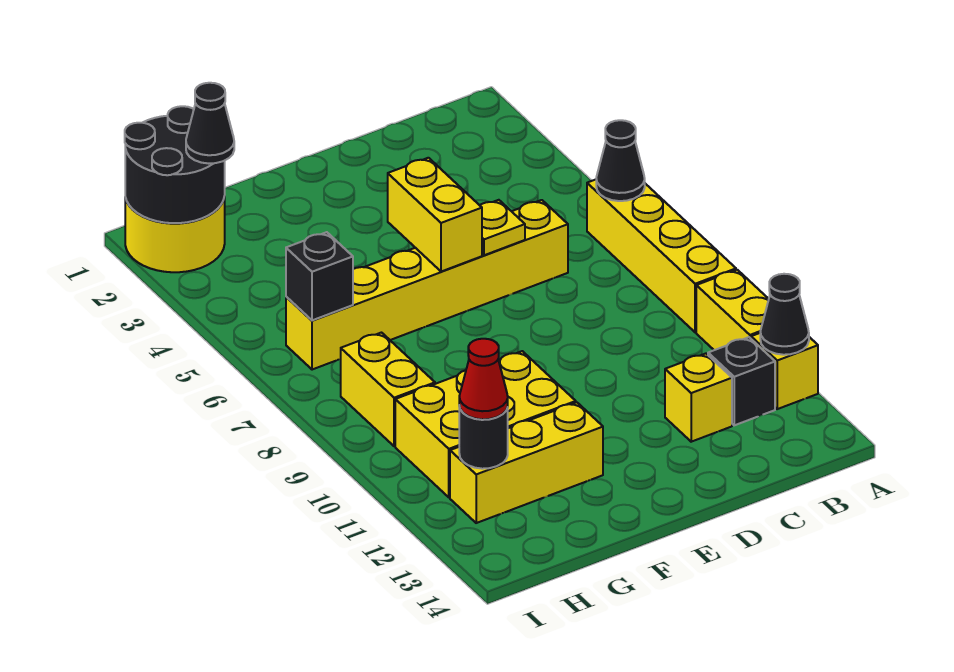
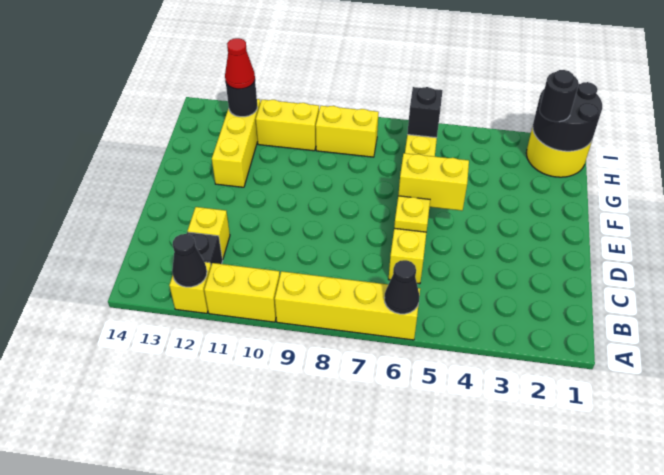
yellow brick F10:H11 level 1 -> yellow brick H10:H11 level 1
black cone H2 level 3 -> black round brick H2 level 3

